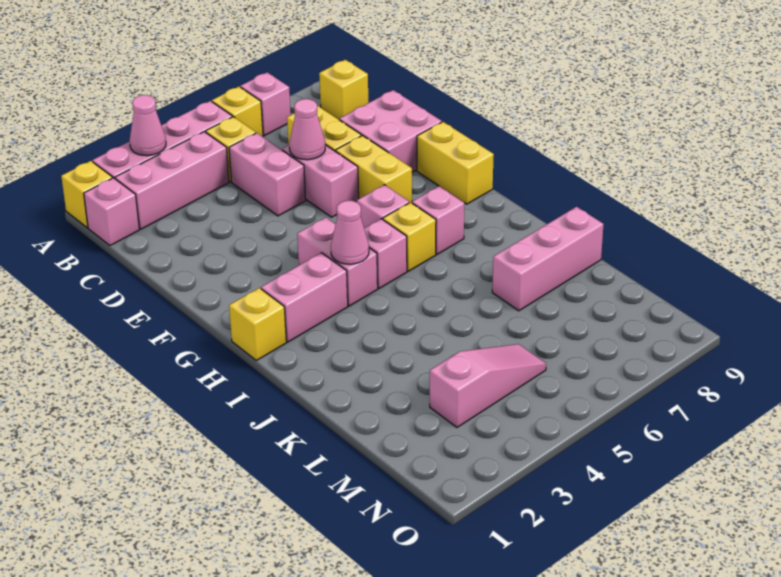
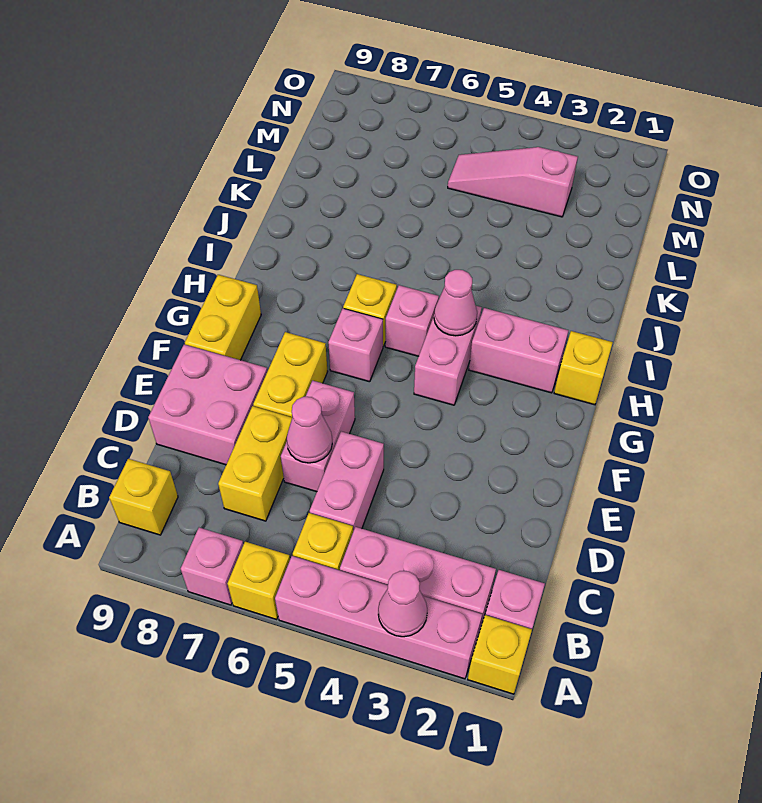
pink brick H7 level 1 -> none
pink brick K7:K9 level 1 -> none

